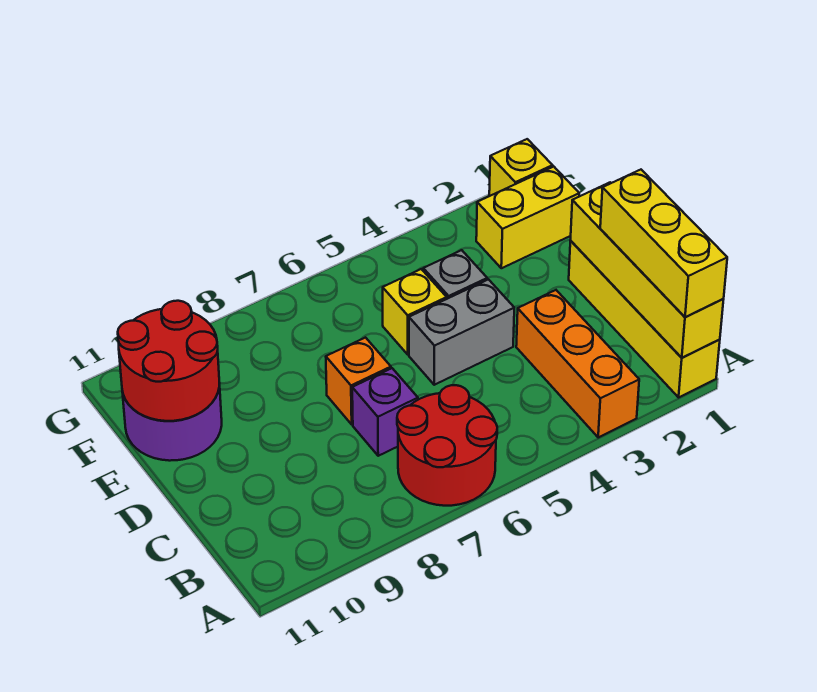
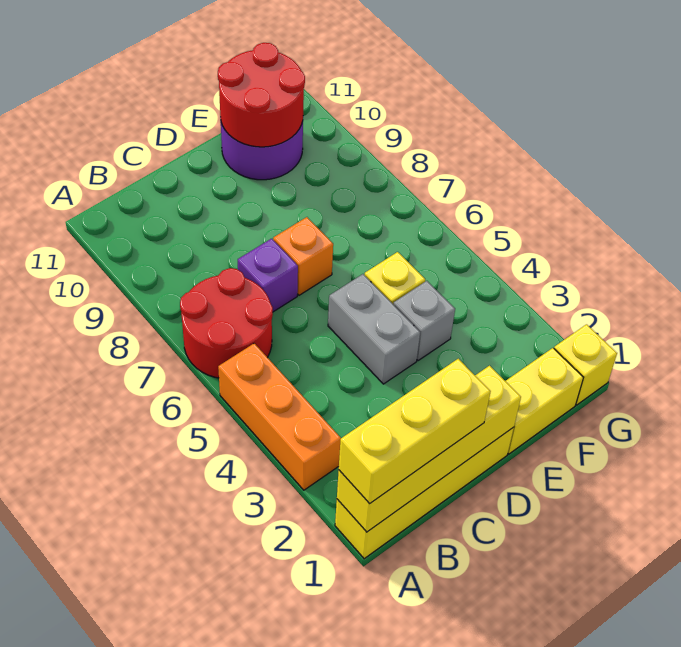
orange brick A3:C3 level 1 -> orange brick A3:A5 level 1
yellow brick F1:F2 level 1 -> yellow brick E1:F1 level 1

